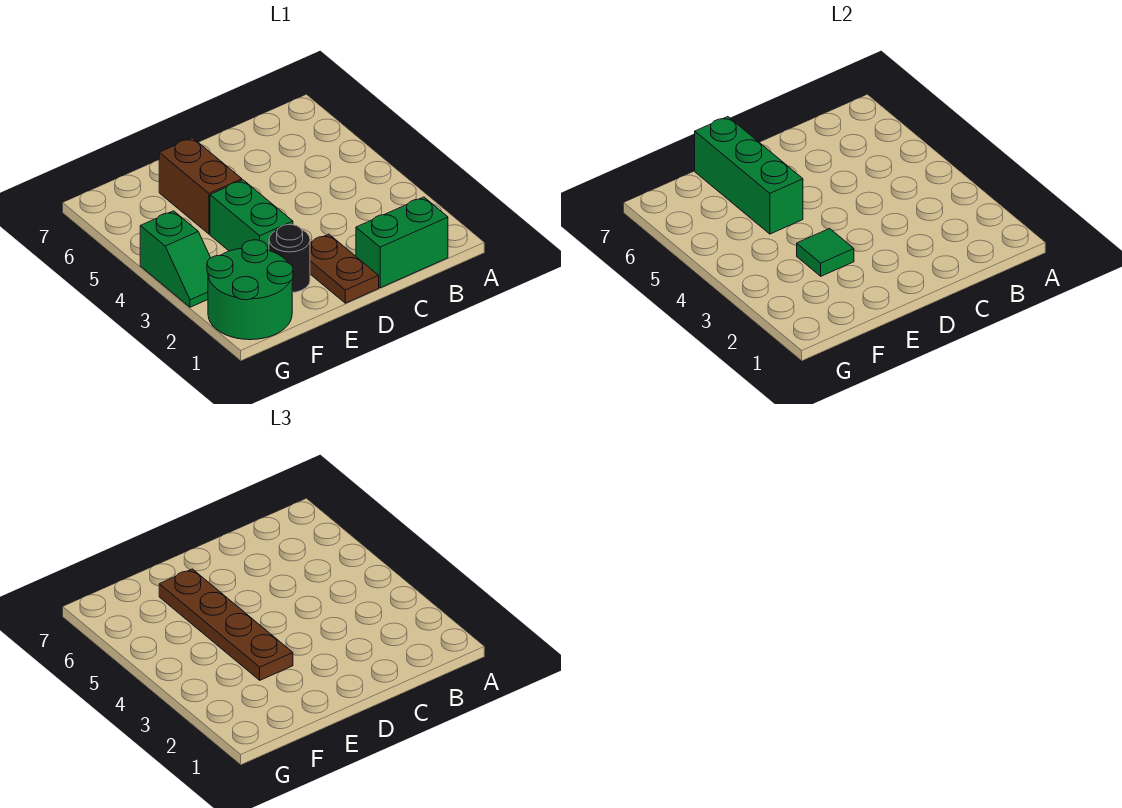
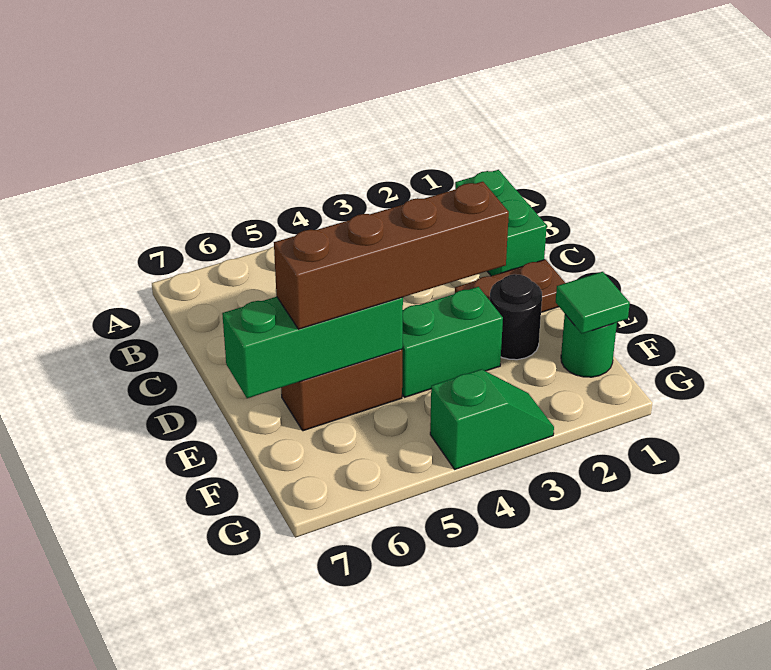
green tile E3 level 2 -> green tile F1 level 2
brown plate E3:E6 level 3 -> brown brick E3:E6 level 3
green round brick F1:G2 level 1 -> green round brick F1 level 1

